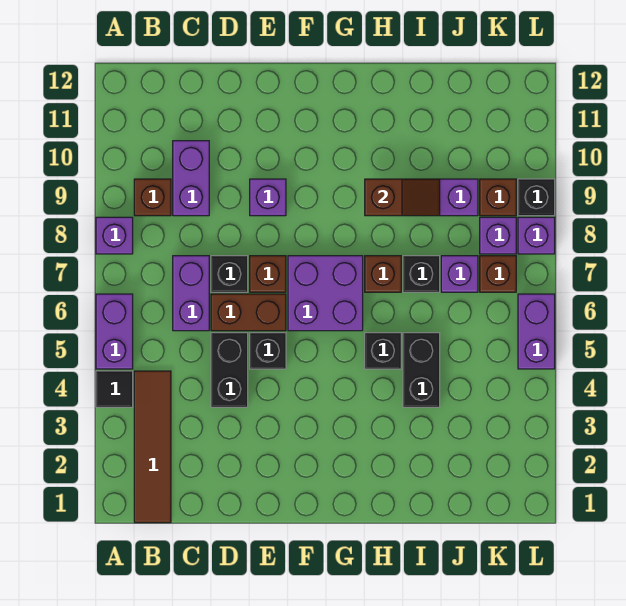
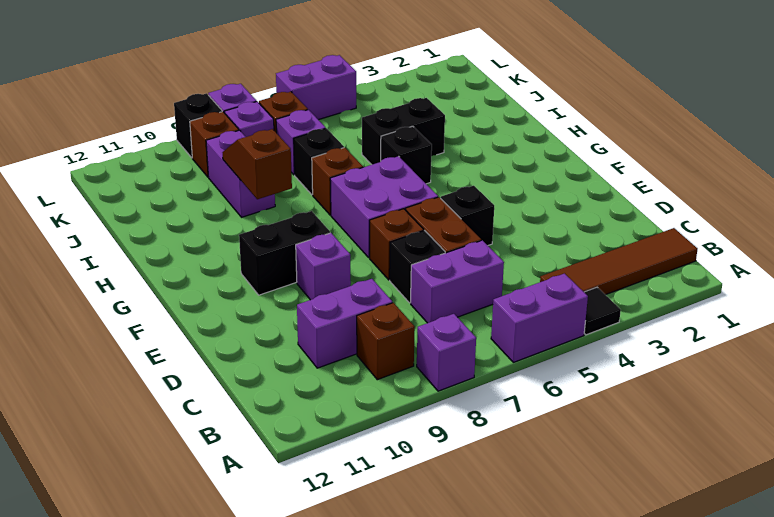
black brick D4:D5 level 1 -> black brick F9:F10 level 1

